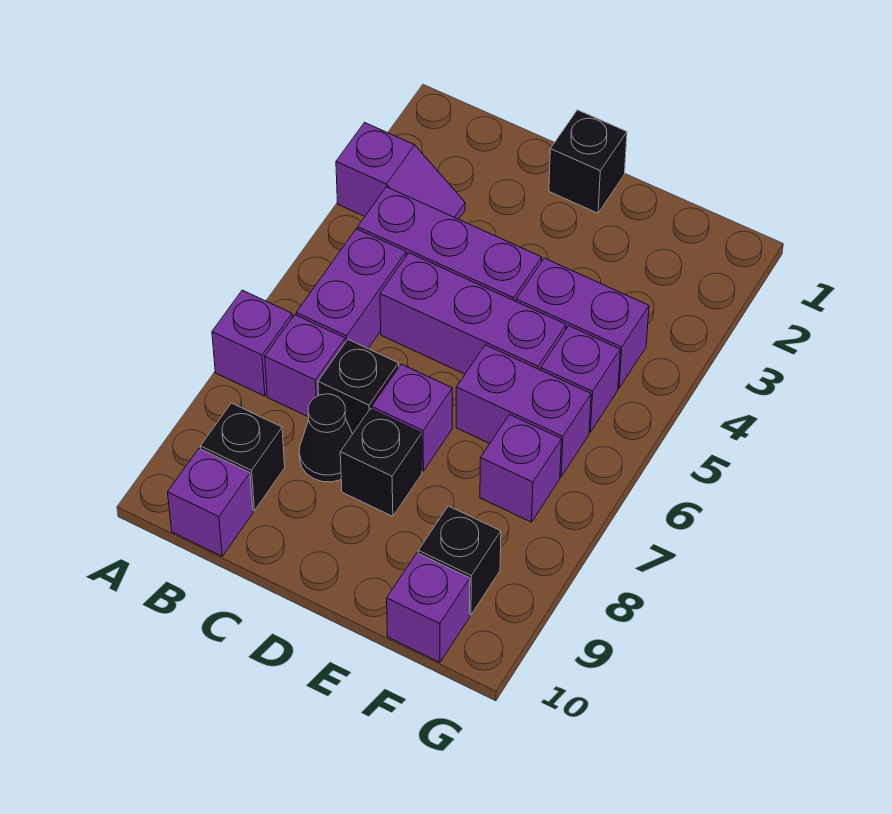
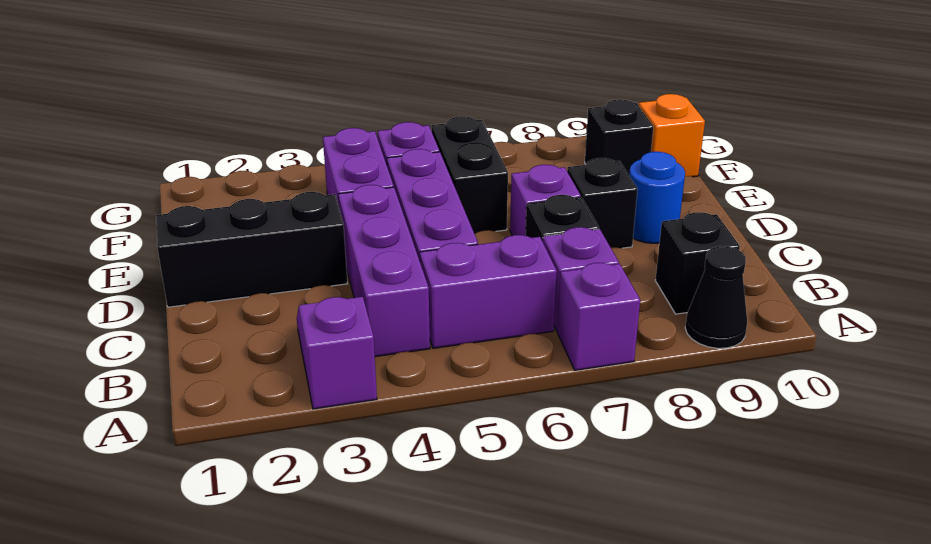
purple brick B10 level 1 -> none
black cone C8 level 1 -> black cone A9 level 1
black brick D1 level 1 -> black brick D1:D3 level 1
none -> blue round brick D9 level 1
purple brick E6:F6 level 1 -> black brick E6:F6 level 1
purple brick F7 level 1 -> none
purple brick F10 level 1 -> orange brick F10 level 1

